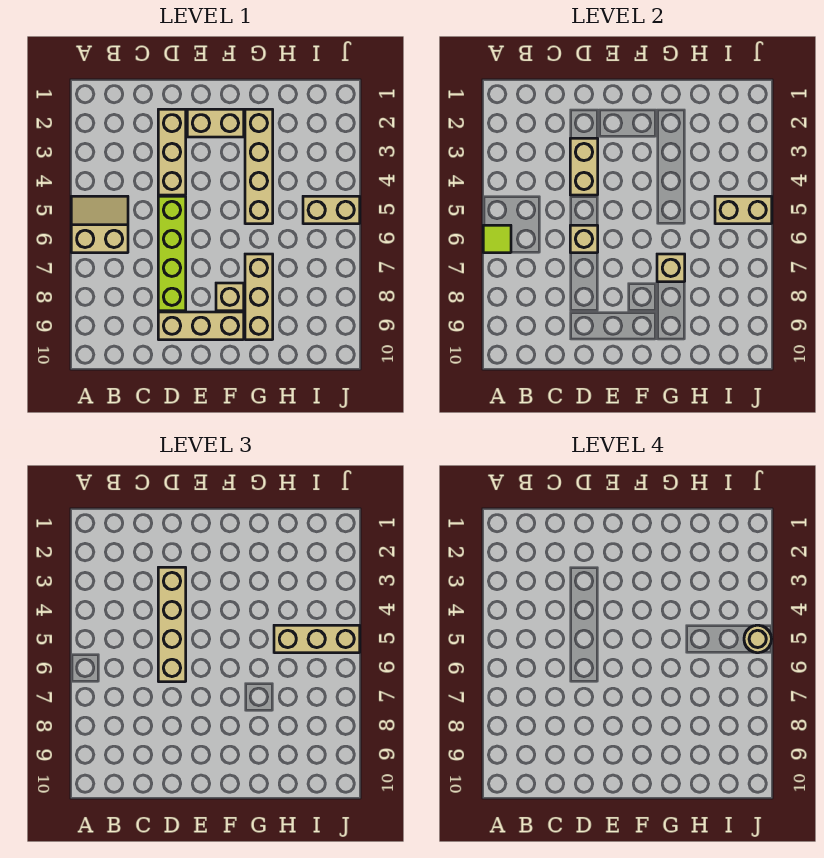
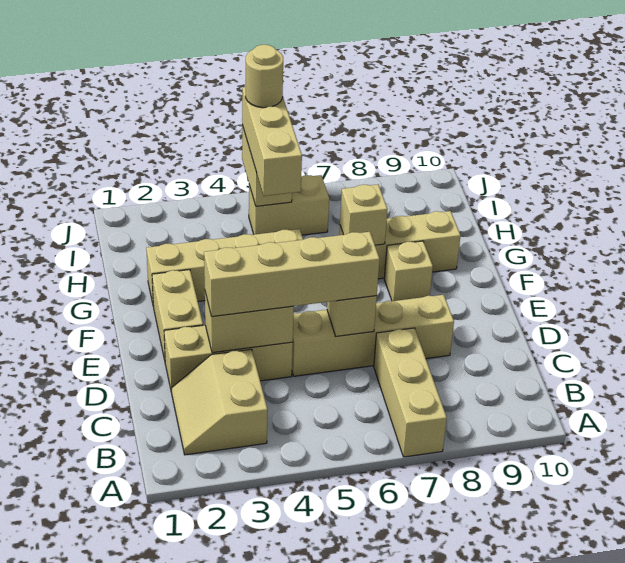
tan slope A5:B6 level 1 top 6 -> tan slope B2:C3 level 1 top 3
lime tile A6 level 2 -> none
lime brick D5:D8 level 1 -> tan brick D5:D8 level 1
tan brick D9:F9 level 1 -> tan brick A7:C7 level 1
tan brick I5:J5 level 1 -> tan brick I5:I6 level 1

